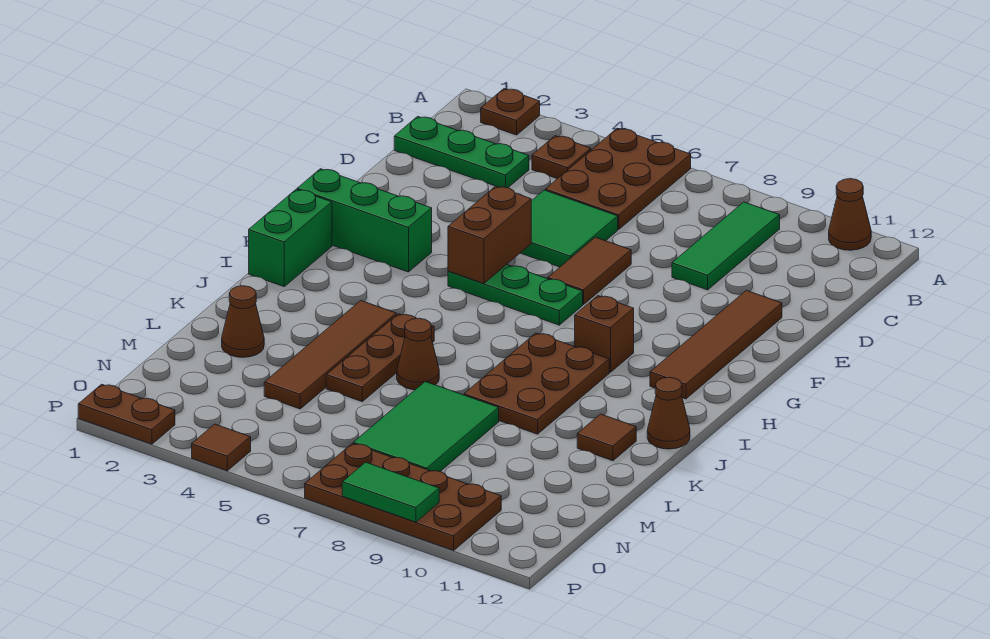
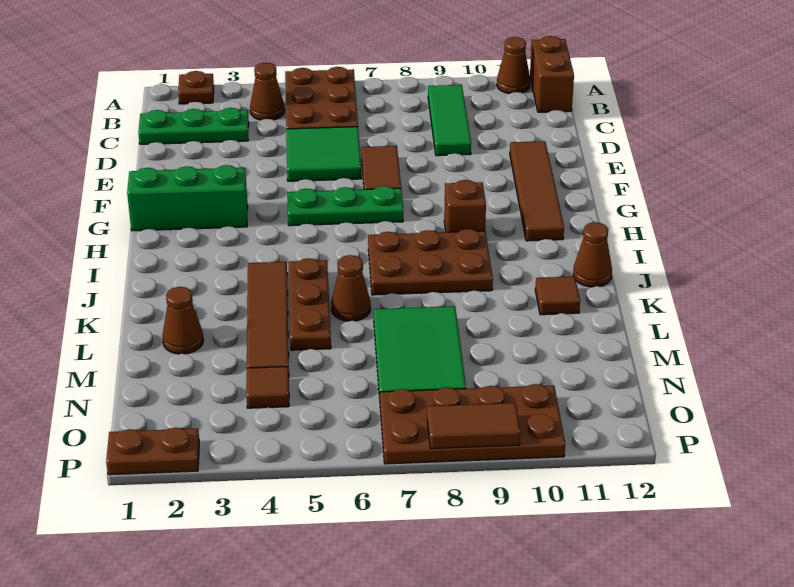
brown plate B4 level 1 -> brown cone B4 level 1
brown brick F5:G5 level 2 -> brown brick A12:B12 level 1
green brick H1:I1 level 1 -> none
brown plate I8:K9 level 1 -> brown plate I7:J9 level 1
brown tile P4 level 1 -> brown tile N4 level 1
green tile P8:P9 level 2 -> brown tile P8:P9 level 2

